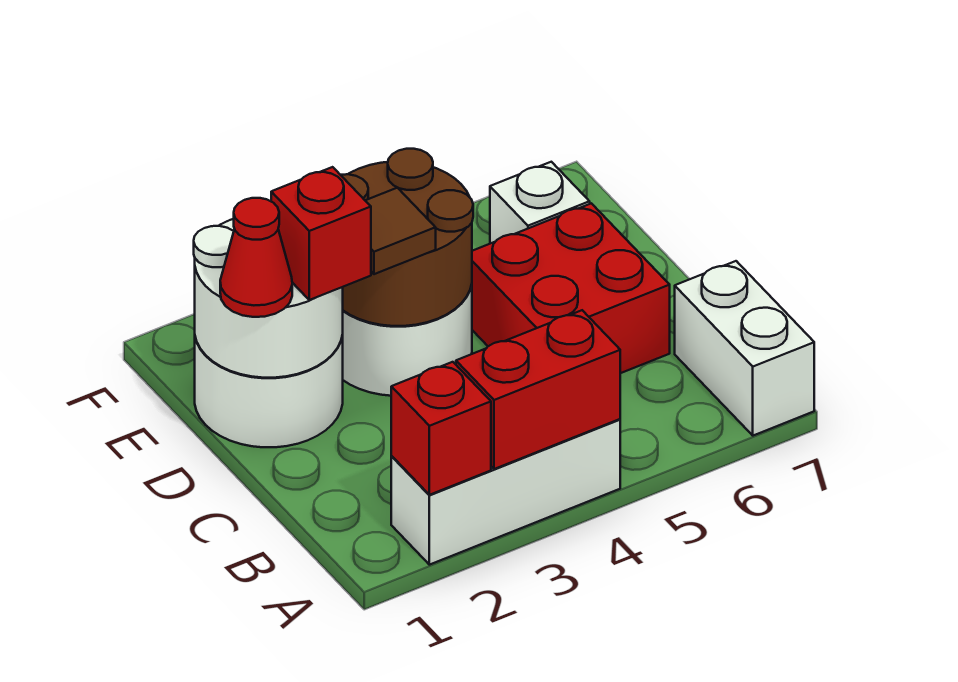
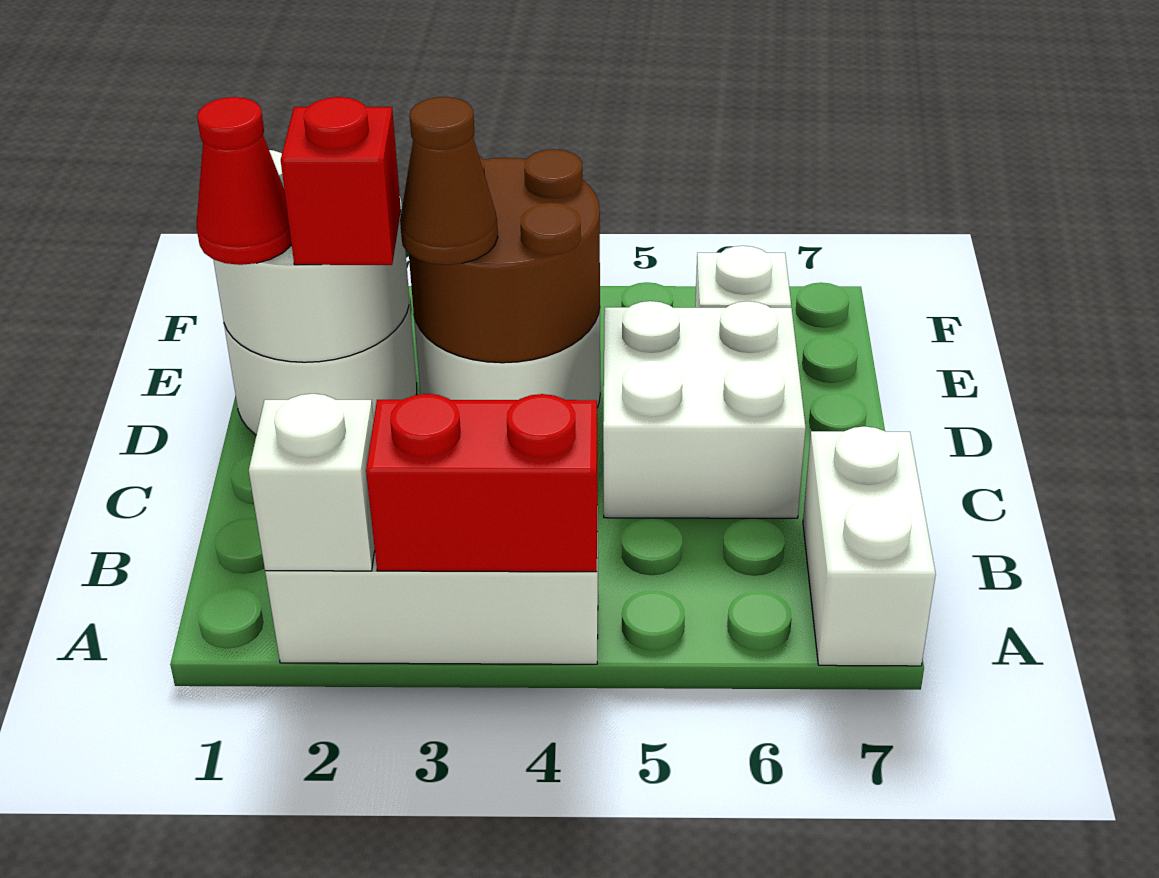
red brick A2 level 2 -> white brick A2 level 2
red brick C5:D6 level 1 -> white brick C5:D6 level 1
brown tile D3 level 3 -> brown cone D3 level 3

